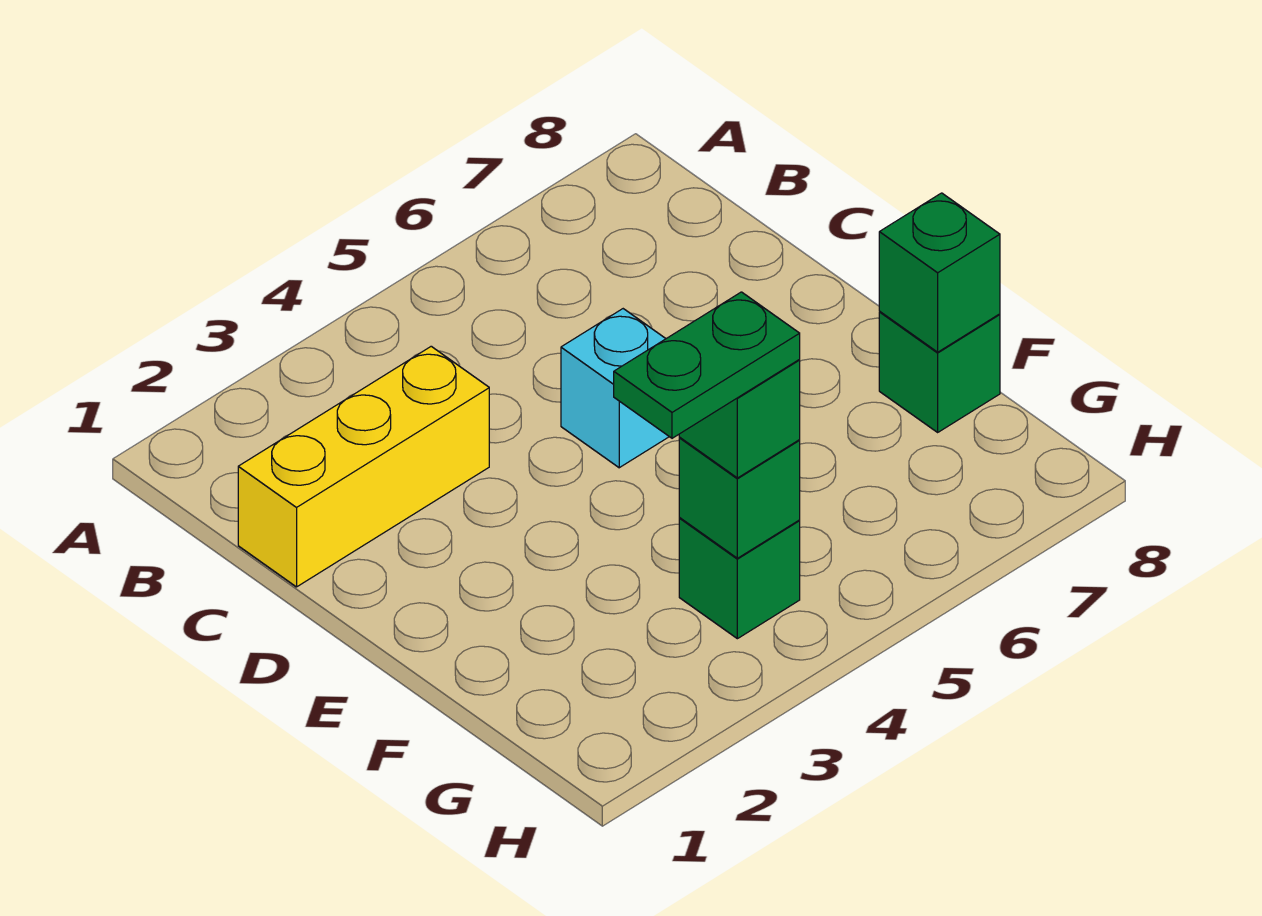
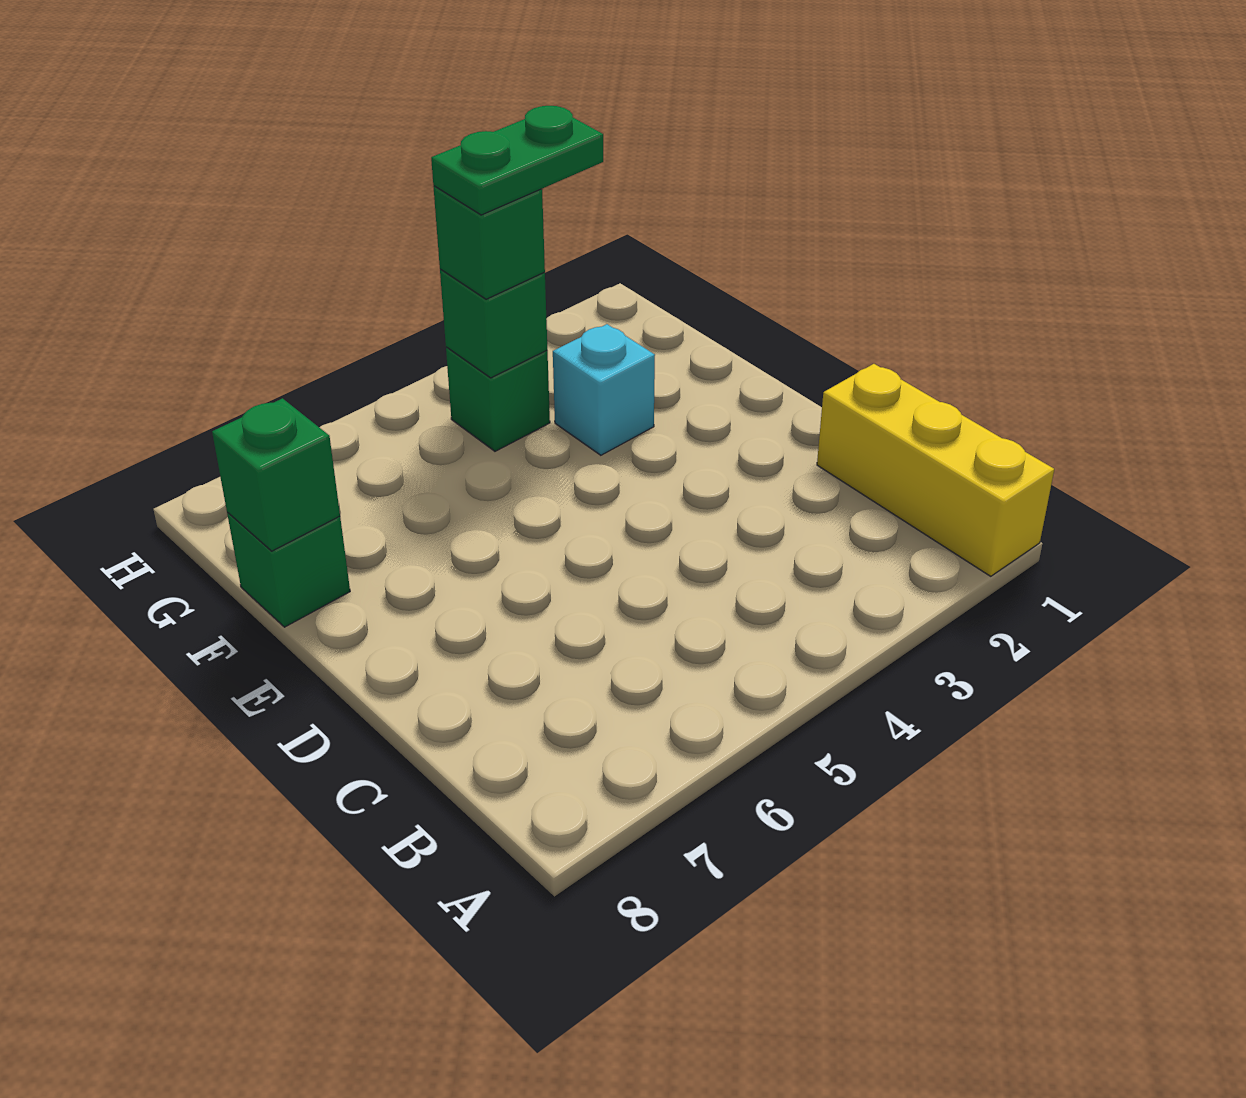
yellow brick C1:C3 level 1 -> yellow brick A1:C1 level 1
cyan brick D5 level 1 -> cyan brick F3 level 1

